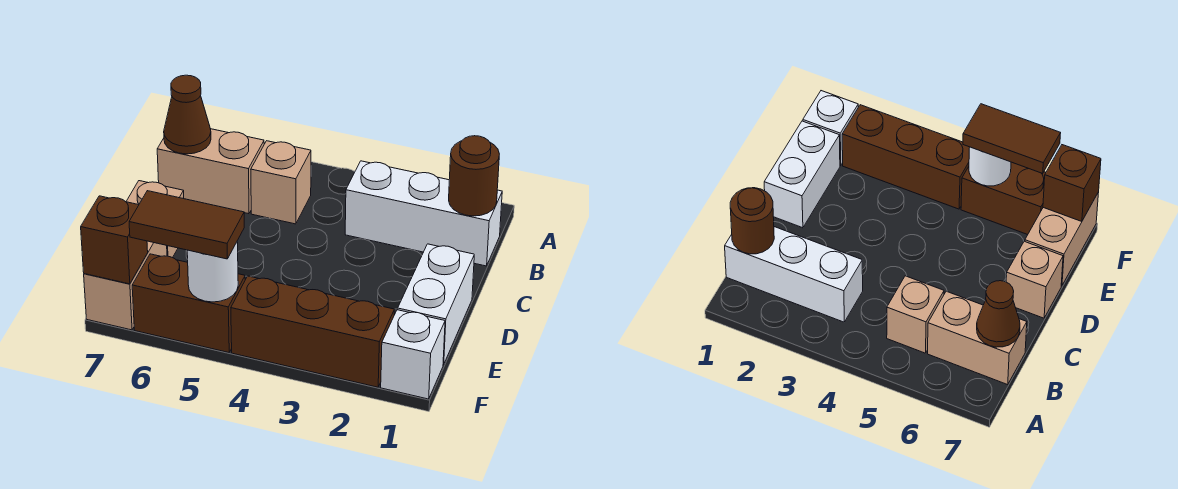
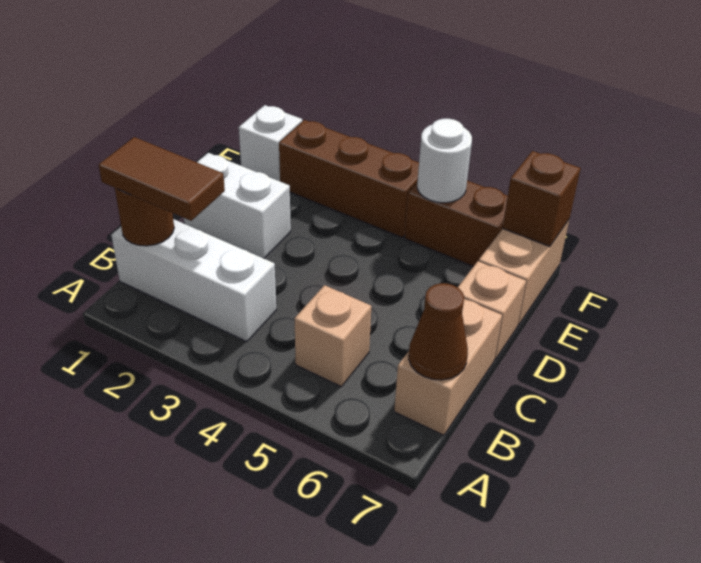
tan brick B6:B7 level 1 -> tan brick B7:C7 level 1
white brick D1:E1 level 1 -> white brick D1:D2 level 1
brown tile F5:F6 level 3 -> brown tile B1:B2 level 3

